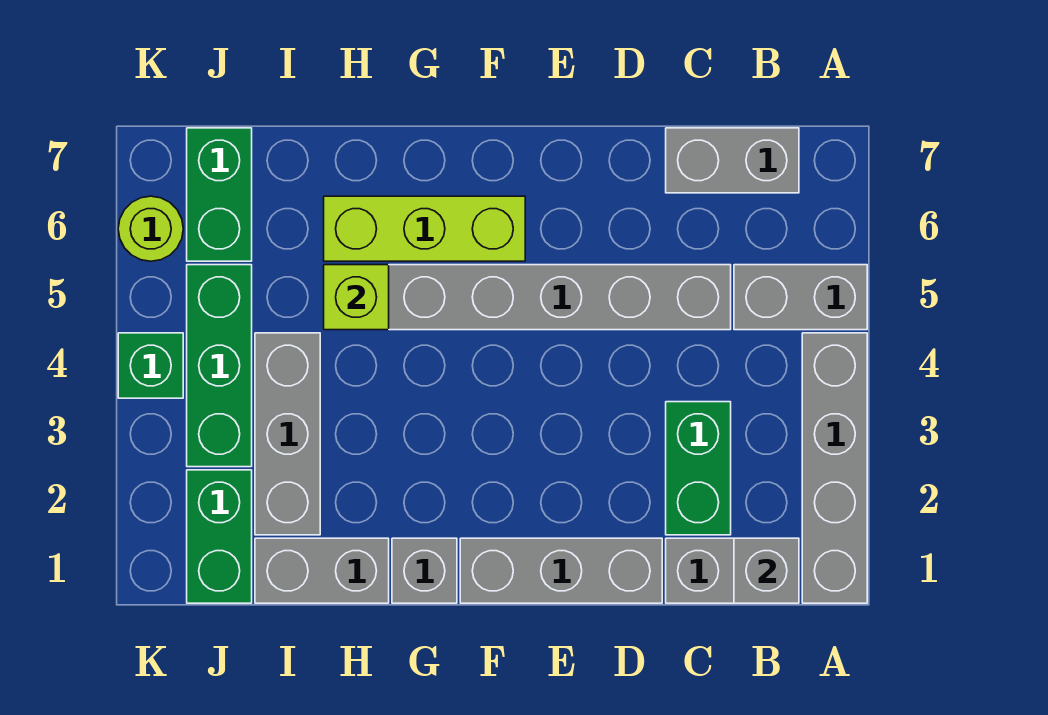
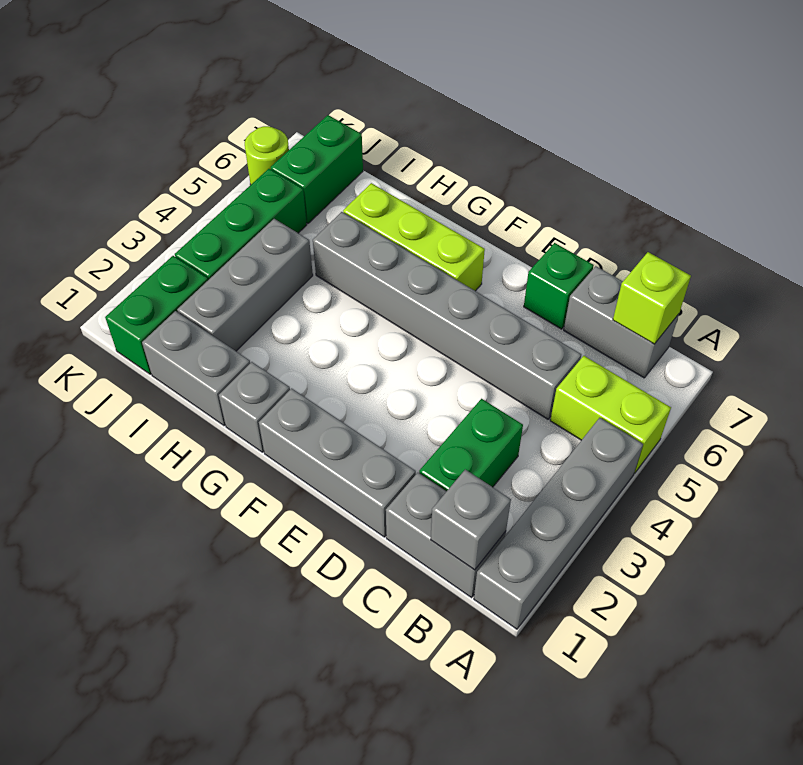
grey brick A5:B5 level 1 -> lime brick A5:B5 level 1
lime brick H5 level 2 -> lime brick B7 level 2
green brick K4 level 1 -> green brick D7 level 1

